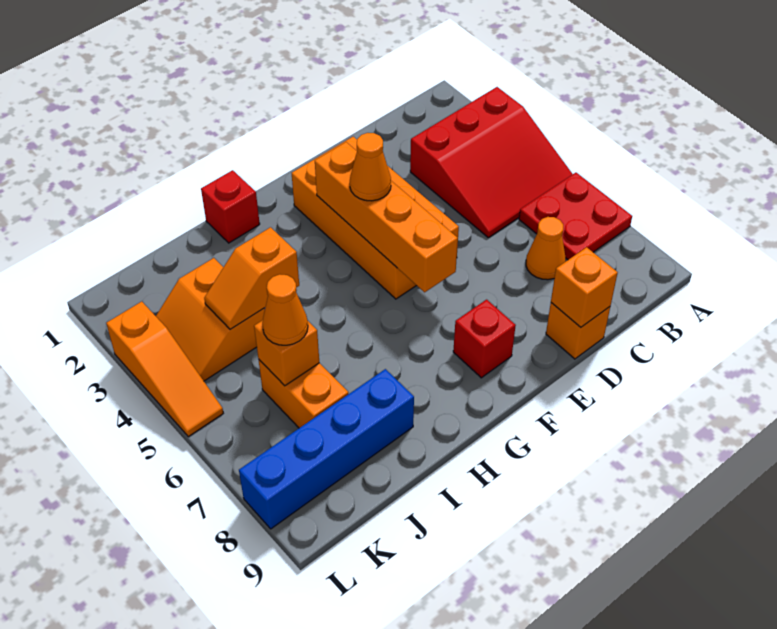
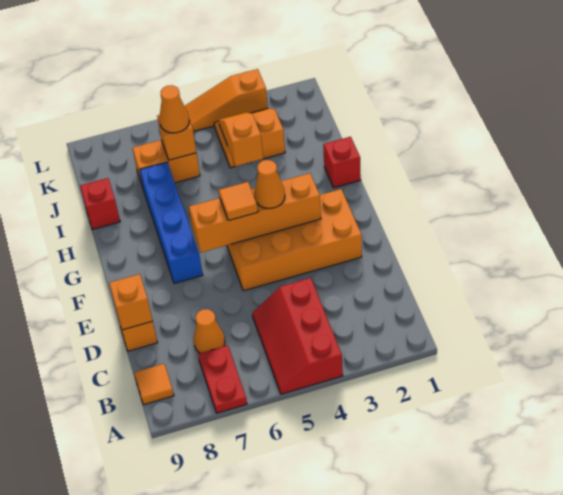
red slope A3:C5 level 1 top 3 -> red slope A4:C5 level 1 top 4
red plate A6:B7 level 1 -> red plate A7:B7 level 1
none -> orange tile B9 level 1
none -> orange tile F5 level 3
red brick F8 level 1 -> red brick I9 level 1
blue brick I8:L8 level 1 -> blue brick F7:I7 level 1

